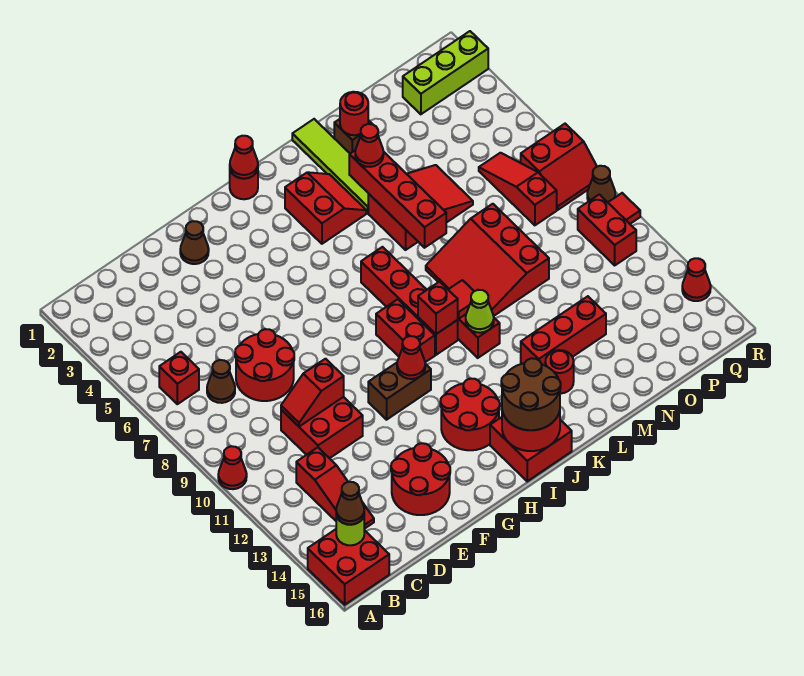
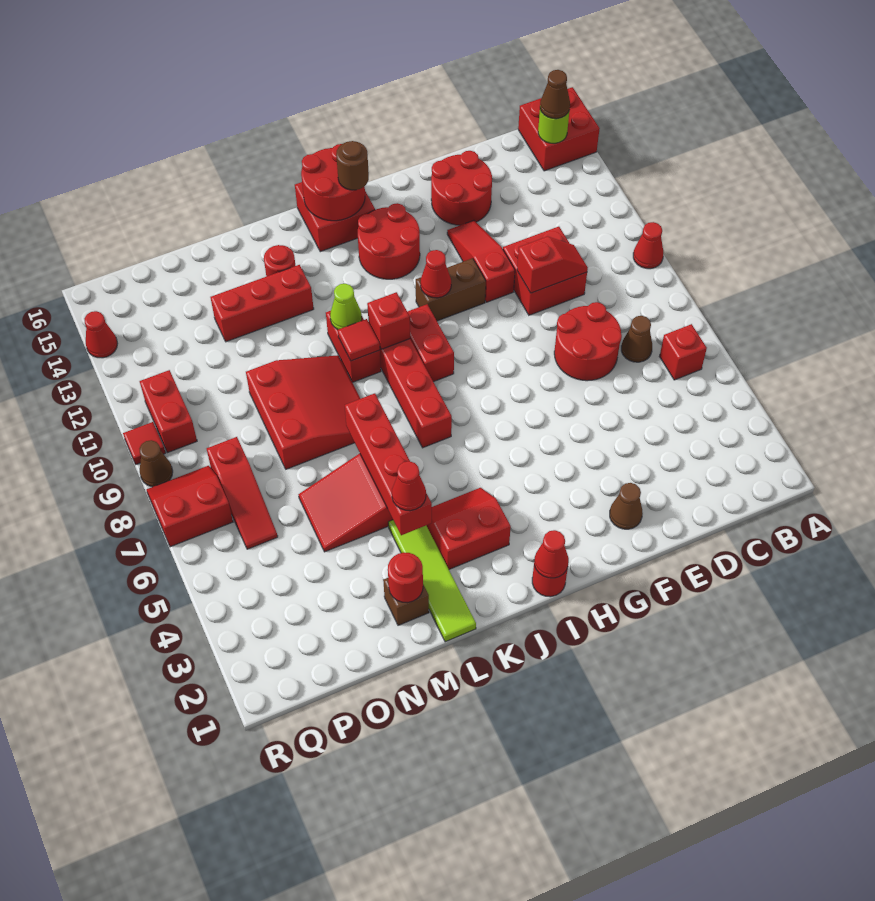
red slope C12:C14 level 1 top 12 -> red slope F11:F13 level 1 top 11
brown round brick I15:J16 level 3 -> brown round brick I15 level 3
red slope J3:K4 level 1 top J -> red slope J3:K4 level 1 top 3
lime brick P2:R2 level 1 -> none

